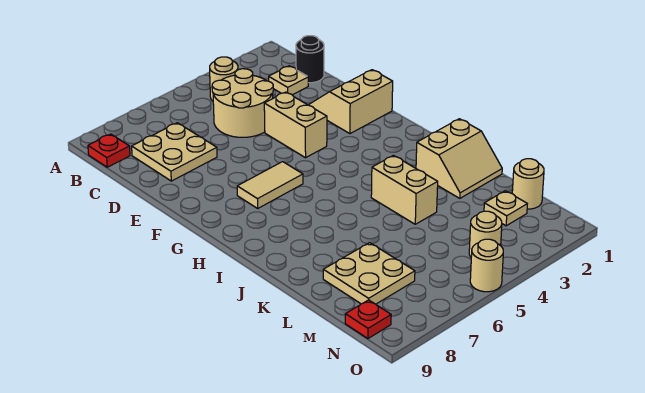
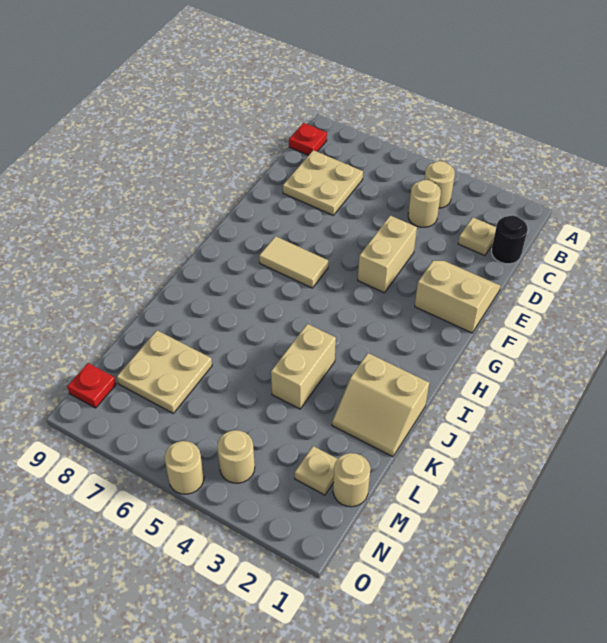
tan round brick C4:D5 level 1 -> tan round brick C4 level 1

